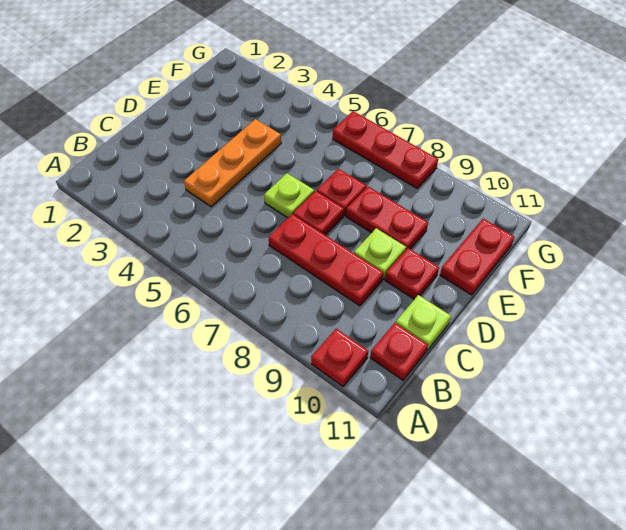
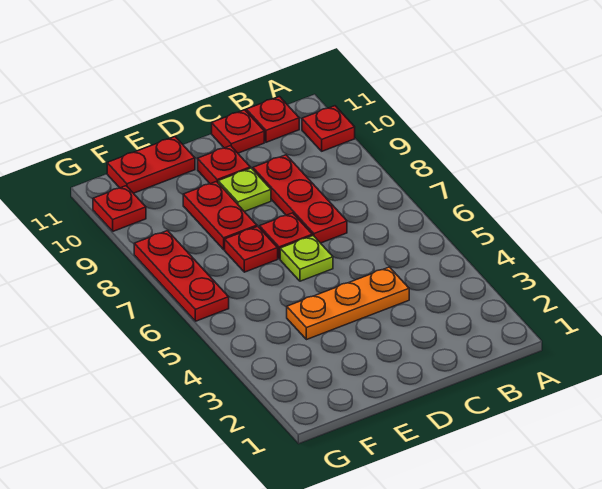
lime plate C11 level 1 -> red plate C11 level 1
none -> red plate G10 level 1

